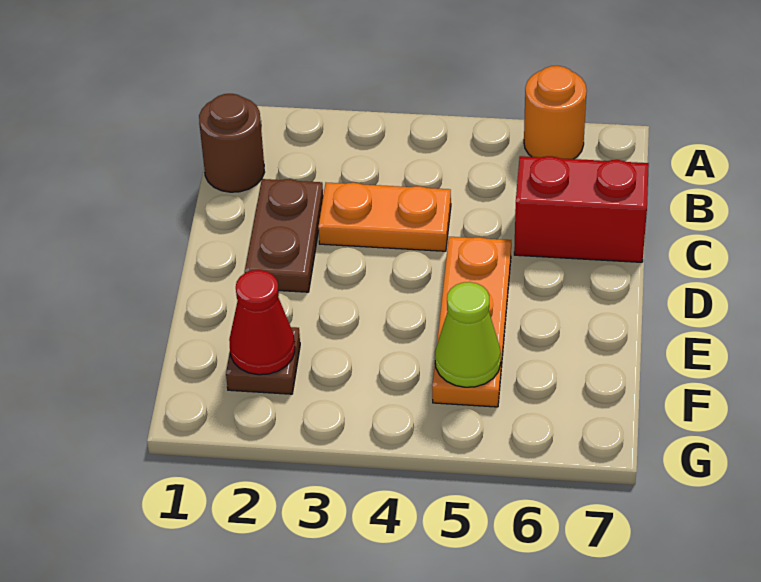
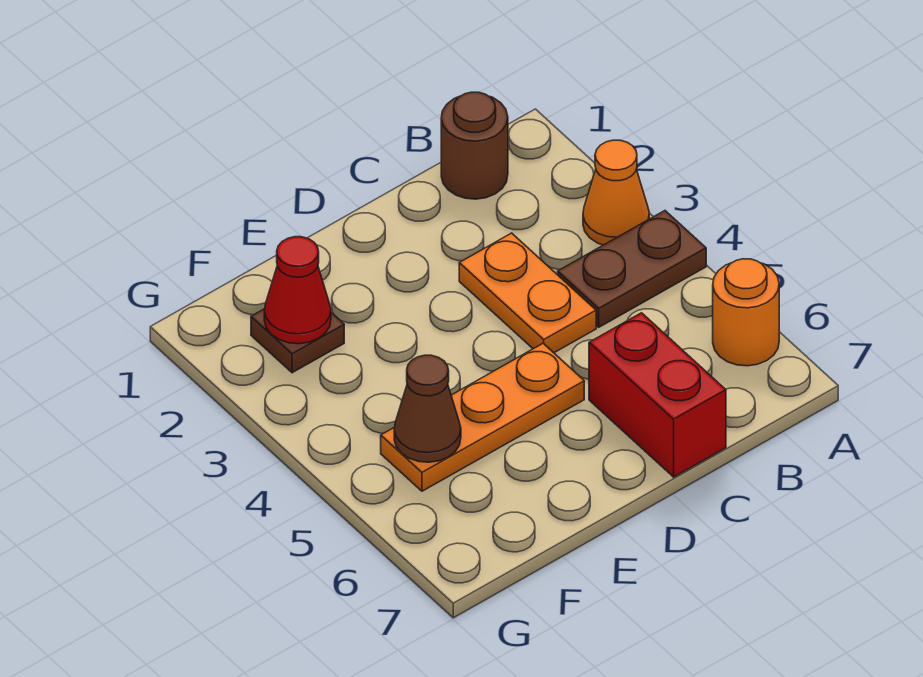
none -> orange cone A3 level 1
brown plate C2:D2 level 1 -> brown plate A4:B4 level 1
lime cone F5 level 2 -> brown cone F5 level 2

